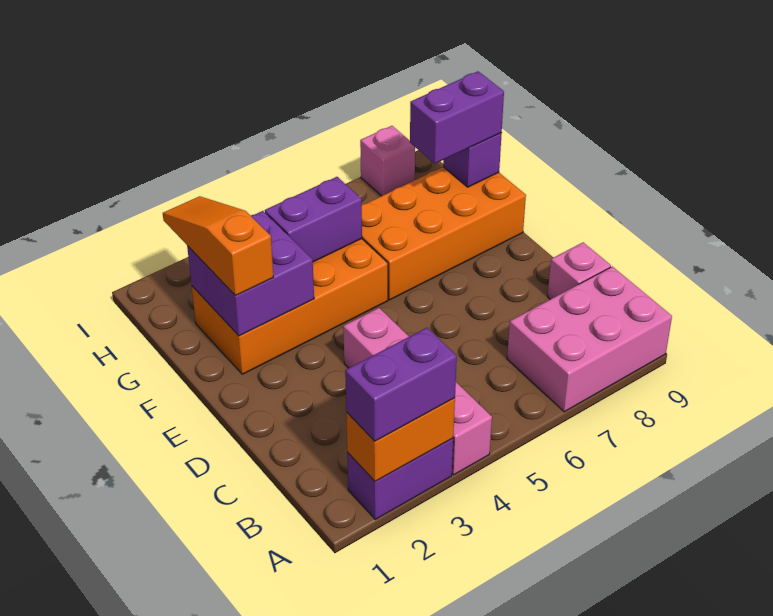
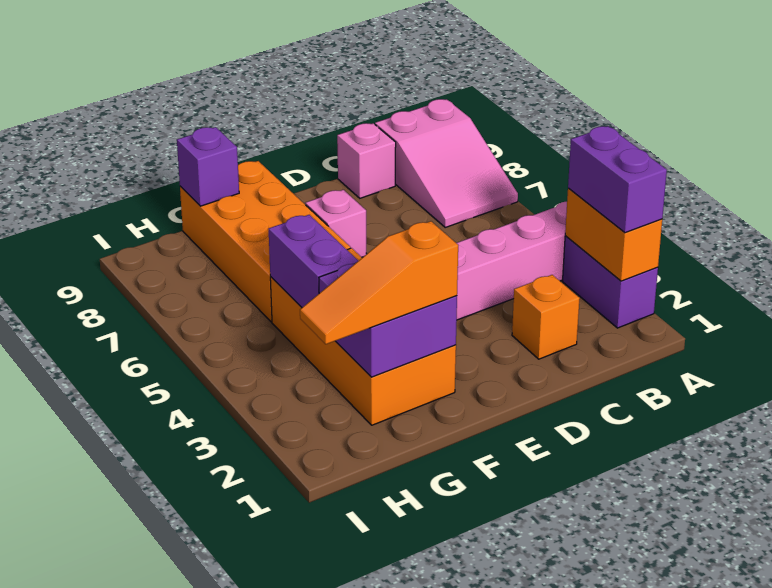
pink brick A7:B9 level 1 -> pink slope A7:B9 level 1 top 9
none -> orange brick C2 level 1
purple brick G8:G9 level 3 -> none
pink brick I8 level 1 -> pink brick E7 level 1

